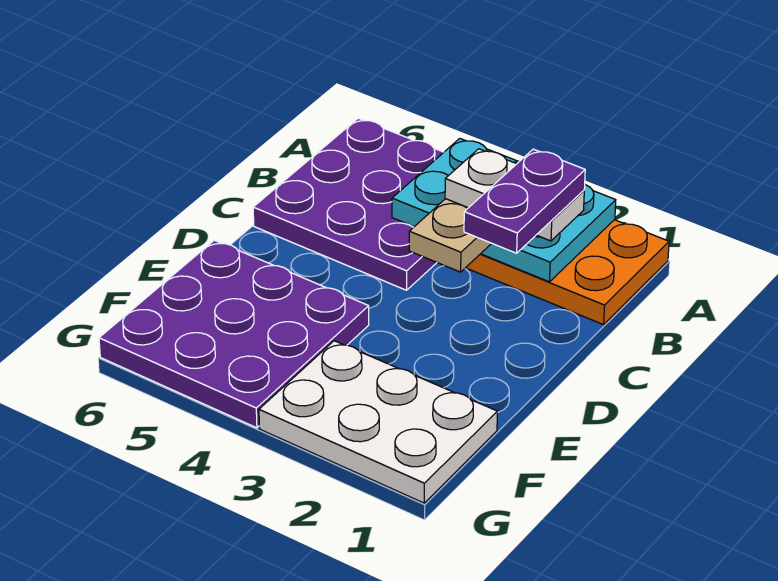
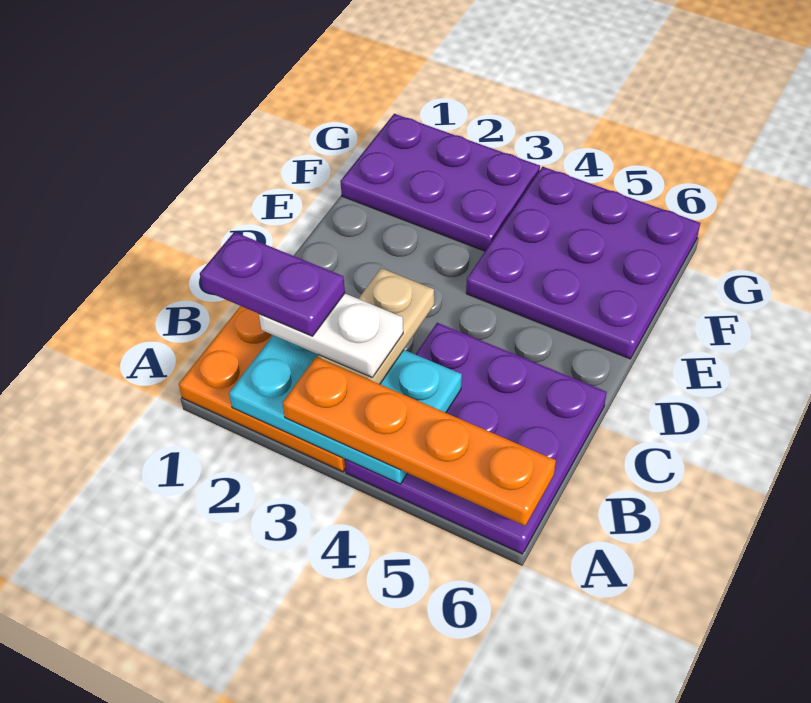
none -> orange plate A3:A6 level 3
purple plate B2:C2 level 5 -> purple plate B1:B2 level 5
white plate F1:G3 level 1 -> purple plate F1:G3 level 1

